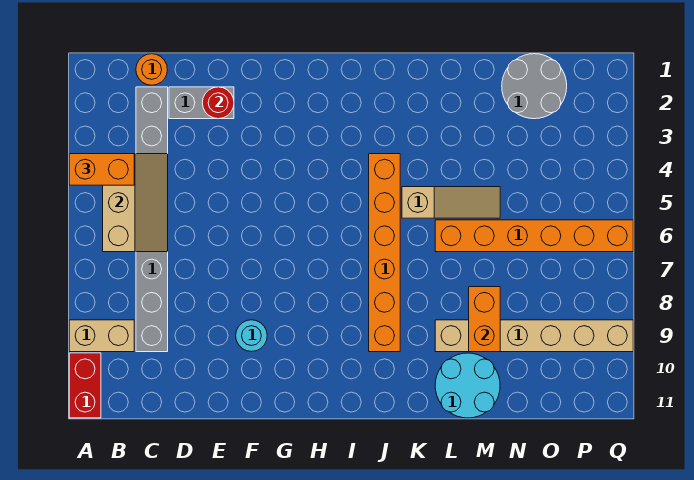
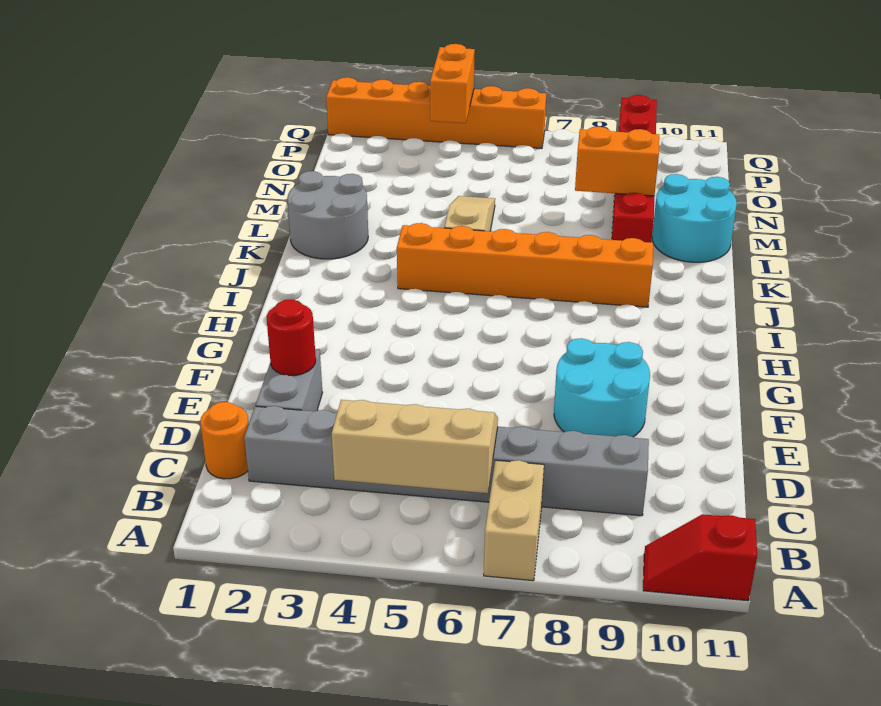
orange brick A4:B4 level 3 -> orange brick P4:Q4 level 2
tan brick A9:B9 level 1 -> tan brick A7:B7 level 1
red brick A10:A11 level 1 -> red slope A10:A11 level 1 top 11
cyan round brick F9 level 1 -> cyan round brick E8:F9 level 1
orange brick L6:Q6 level 1 -> orange brick Q1:Q6 level 1
tan brick L9:Q9 level 1 -> red brick L9:Q9 level 1
grey round brick N1:O2 level 1 -> grey round brick K1:L2 level 1

